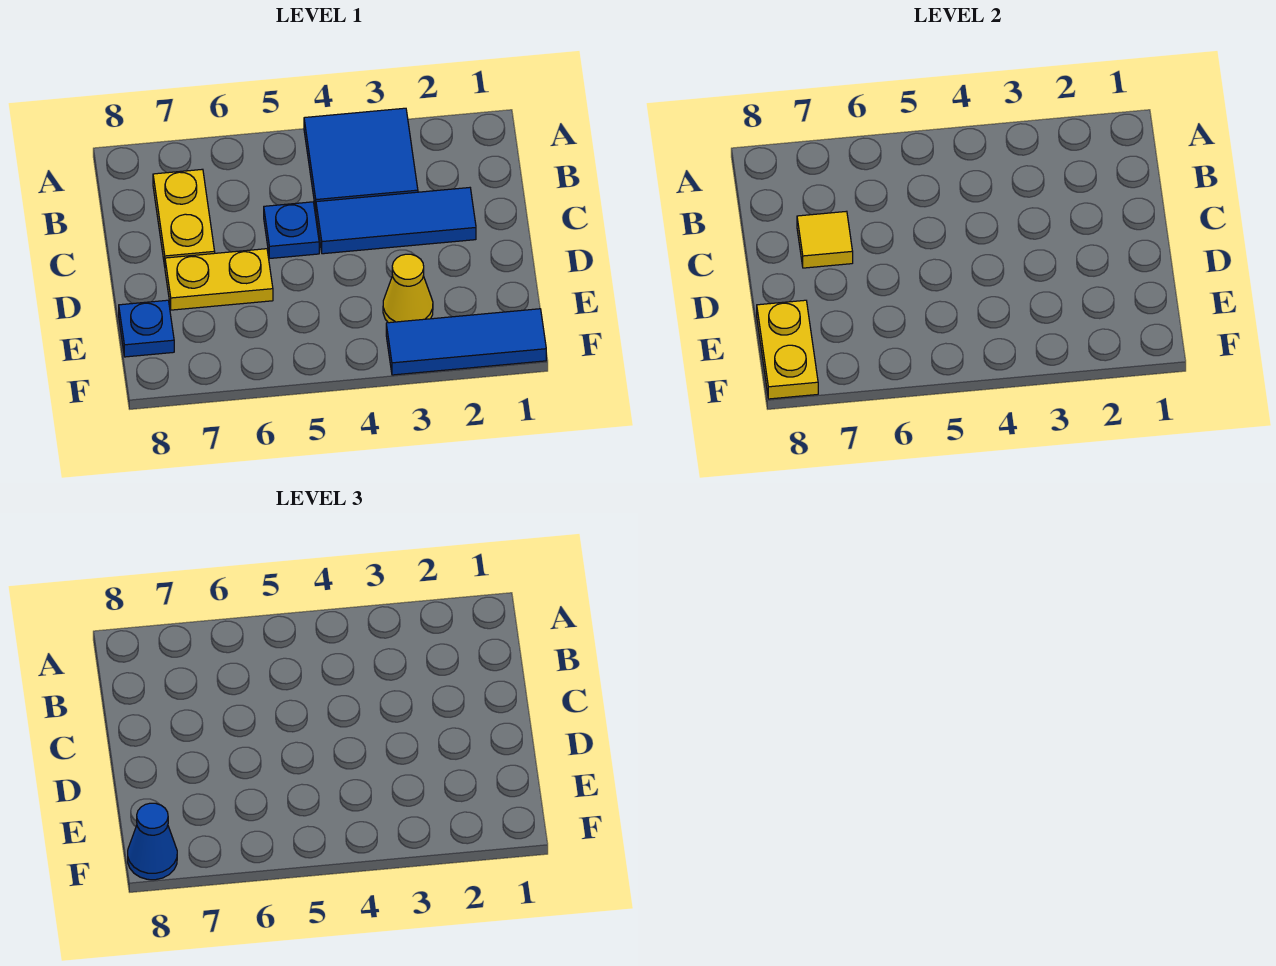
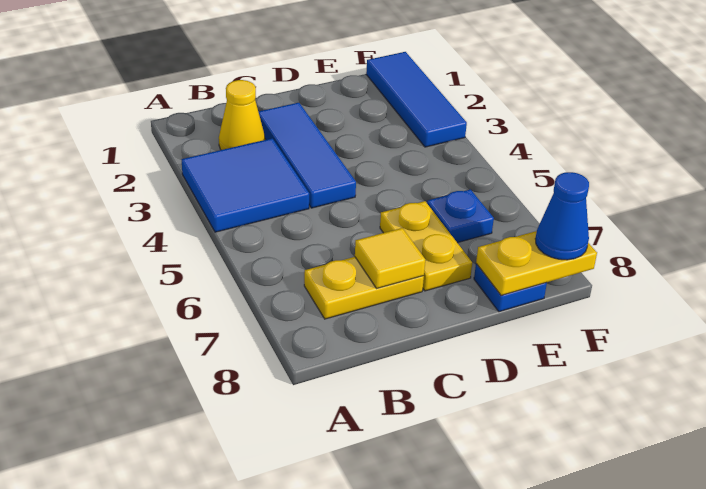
blue plate C5 level 1 -> blue plate E6 level 1
yellow cone E3 level 1 -> yellow cone B2 level 1

